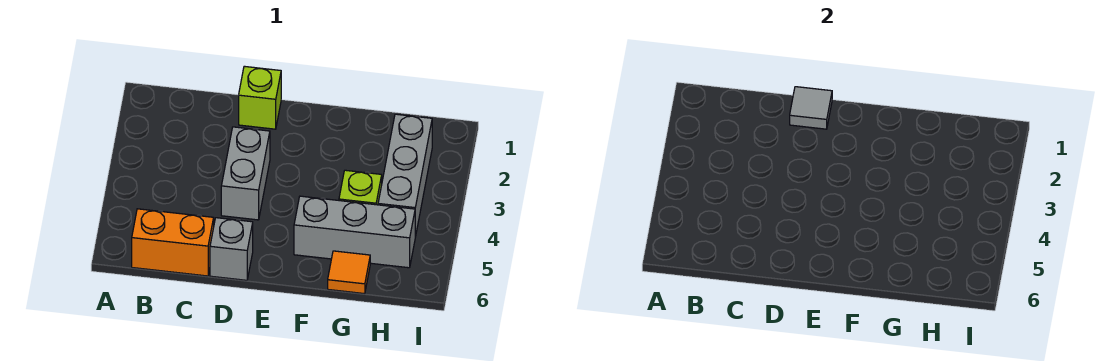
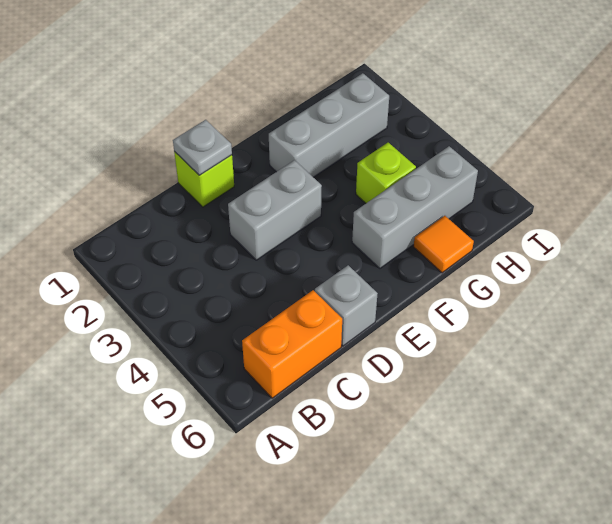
grey tile D1 level 2 -> grey plate D1 level 2
grey brick D3:D4 level 1 -> grey brick D3:E3 level 1
grey brick H2:H4 level 1 -> grey brick F2:H2 level 1

